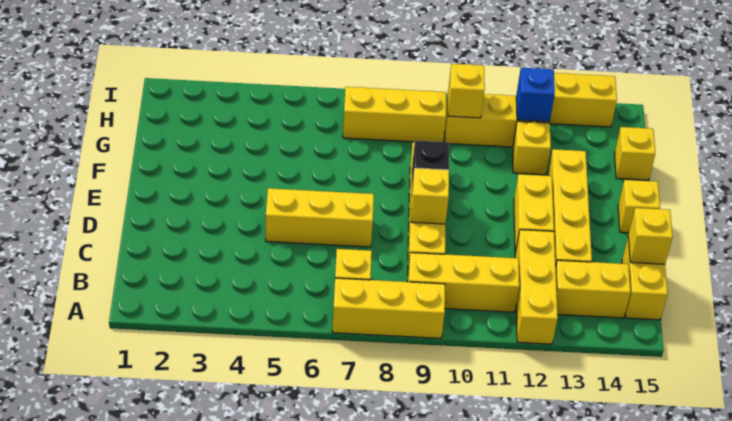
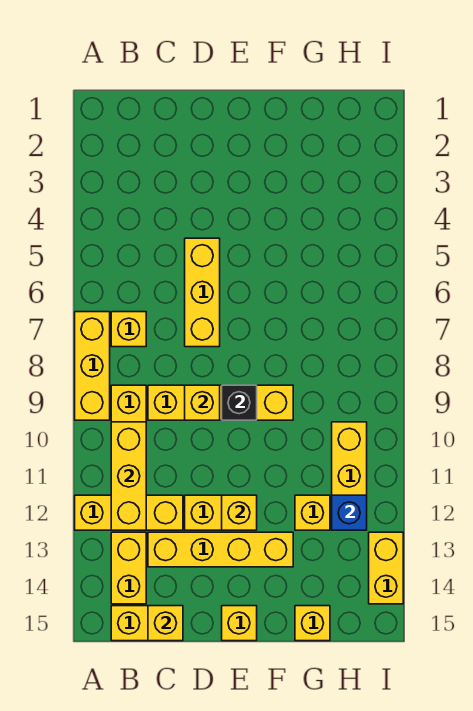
yellow brick H7:H9 level 1 -> yellow brick B10:B12 level 2
yellow brick H10 level 2 -> yellow brick E12 level 2

